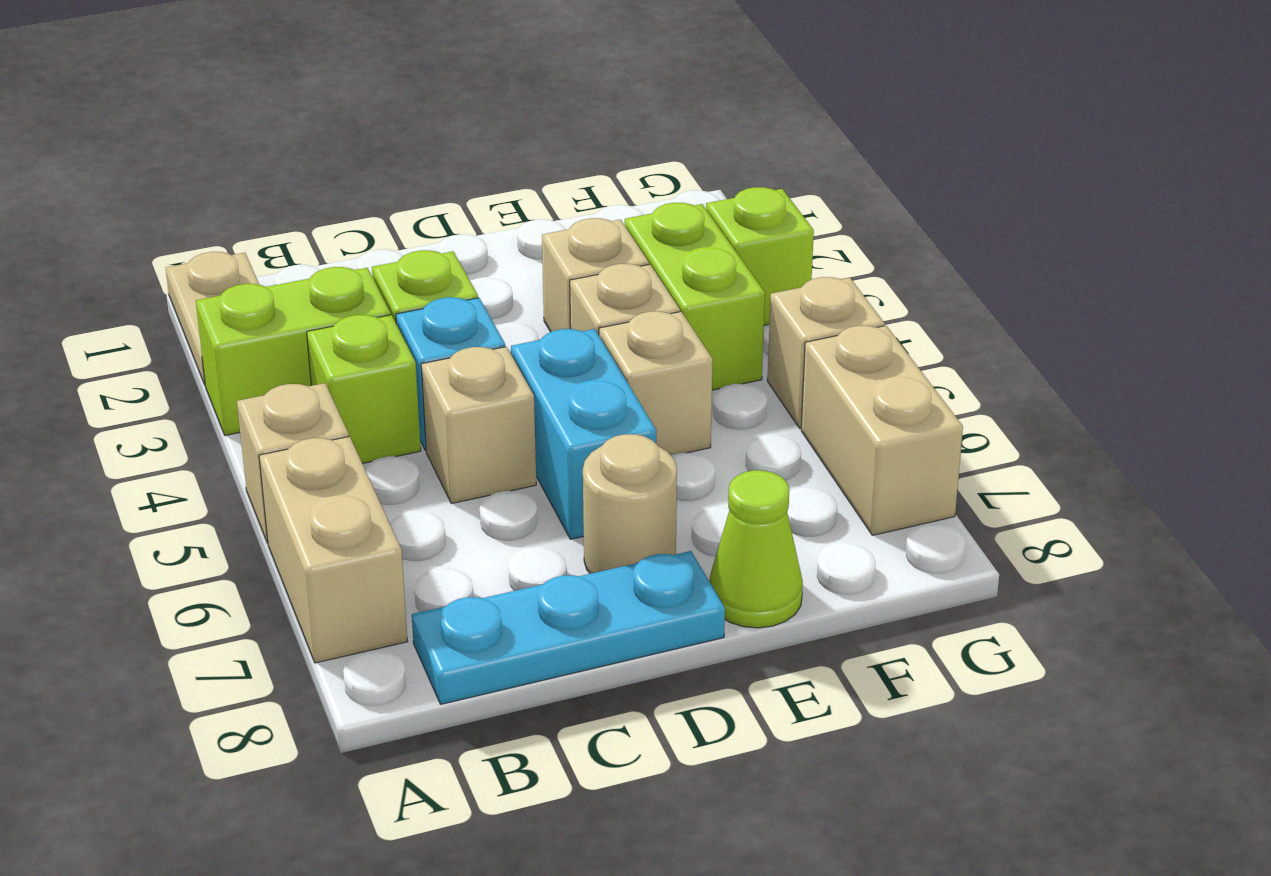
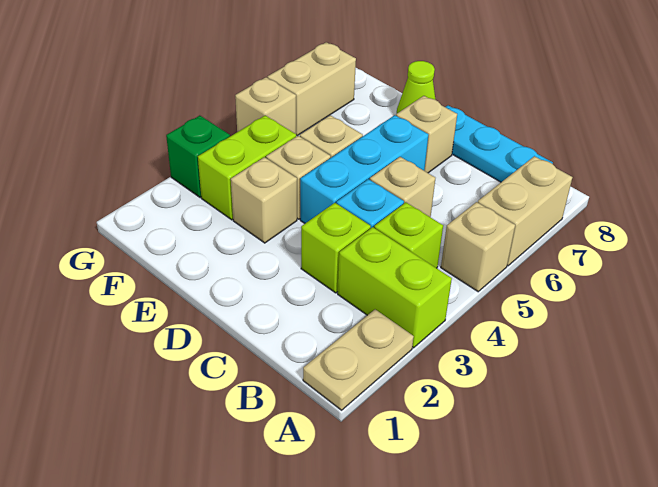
cyan brick D5:D6 level 1 -> cyan brick D4:D6 level 1
tan round brick D7 level 1 -> tan brick D7 level 1
lime brick G3 level 1 -> green brick G3 level 1

